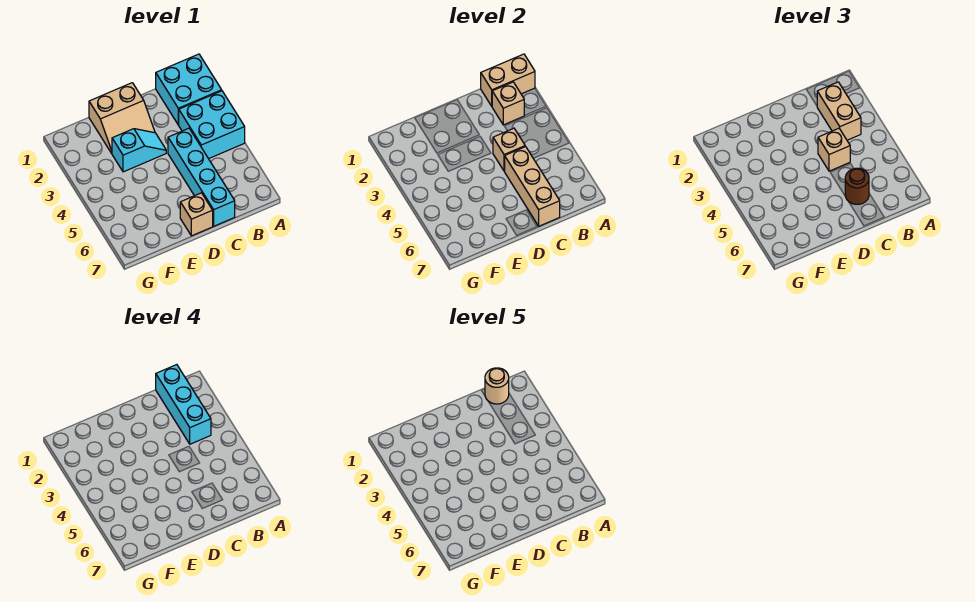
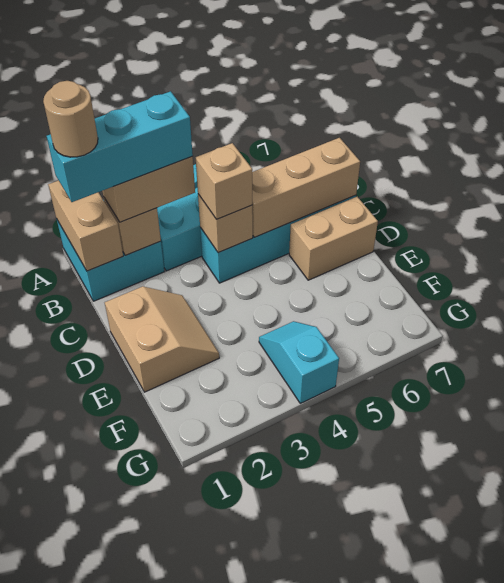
brown round brick C6 level 3 -> none
cyan slope D3:E3 level 1 top E -> cyan slope F4:G4 level 1 top G
tan brick D7 level 1 -> tan brick D6:D7 level 1

